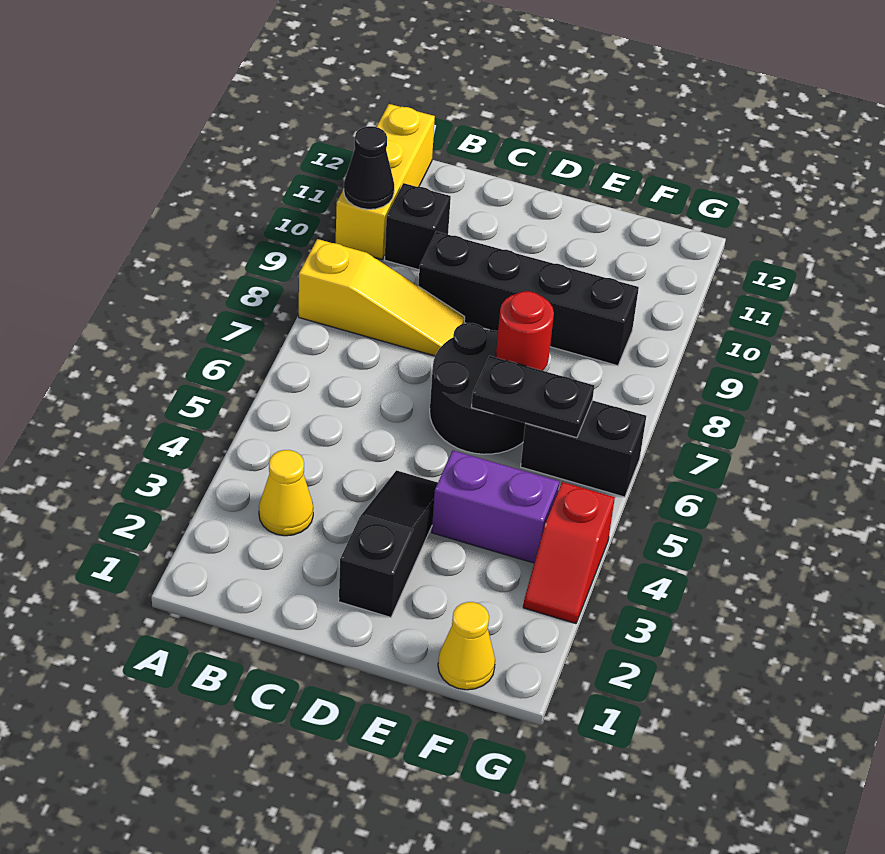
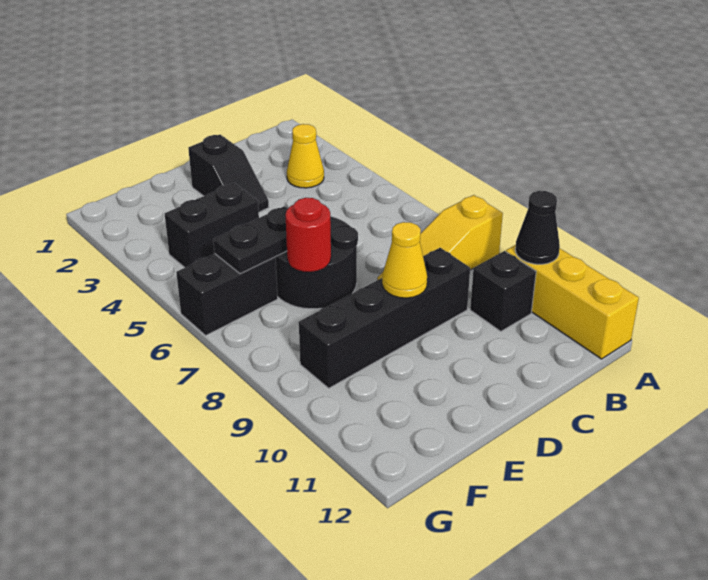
black slope D2:D4 level 1 top 2 -> black slope D2:D3 level 1 top 2
purple brick E4:F4 level 1 -> black brick E4:F4 level 1
yellow cone F1 level 1 -> yellow cone D9 level 2
red slope G3:G4 level 1 top 4 -> none

